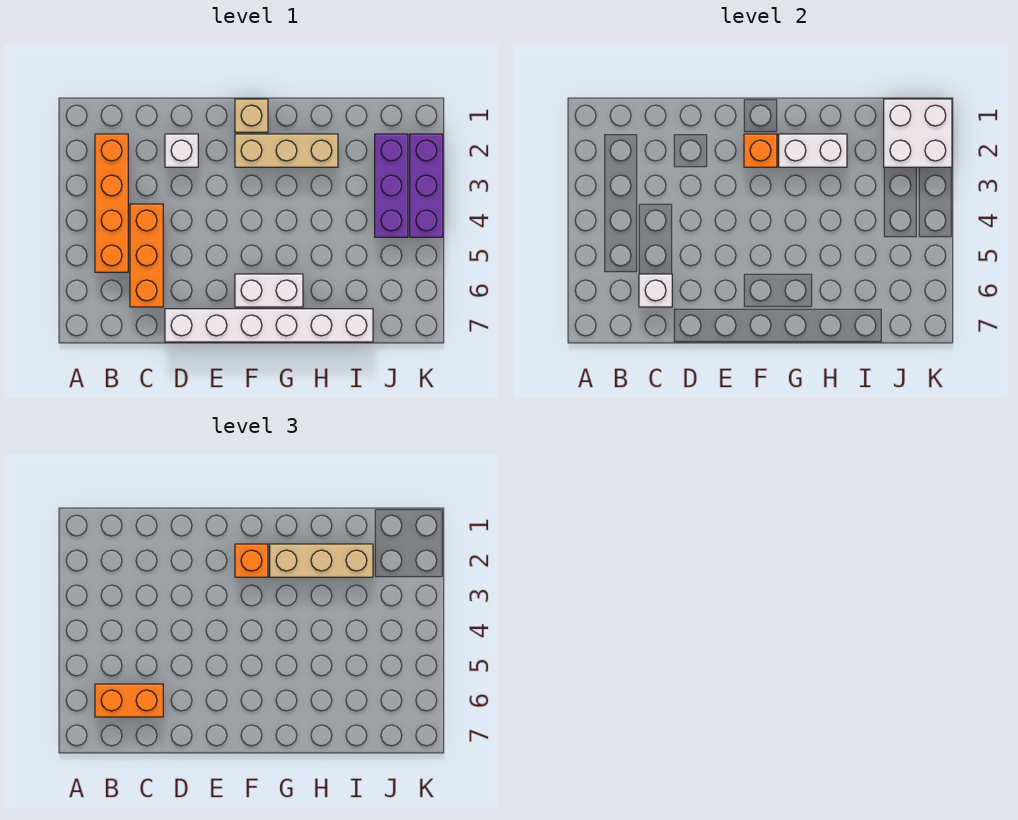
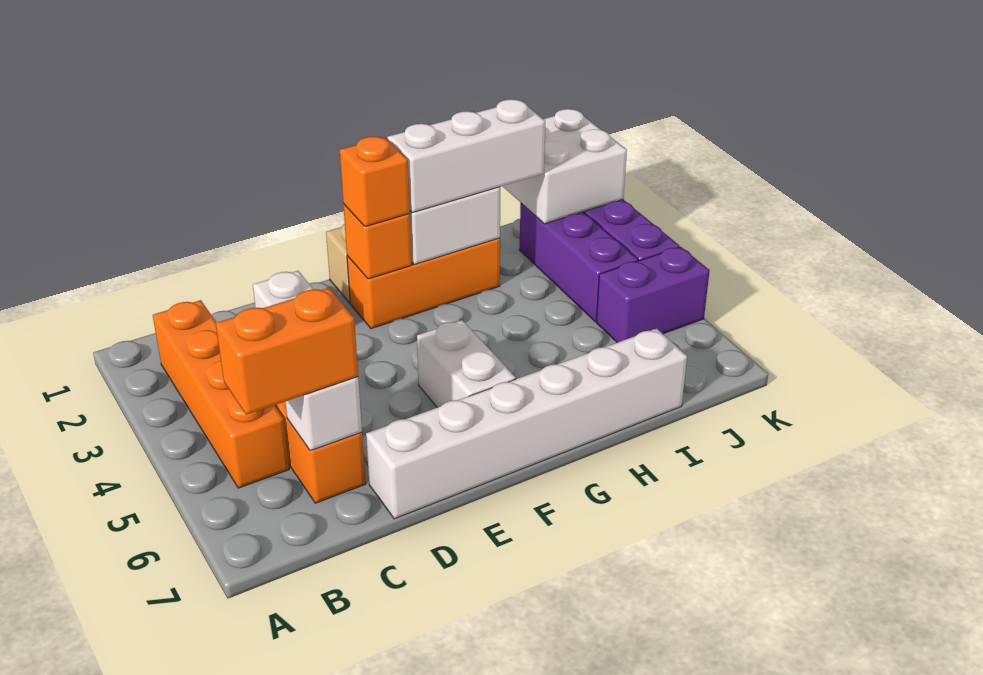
tan brick F2:H2 level 1 -> orange brick F2:H2 level 1
white brick F6:G6 level 1 -> white brick F5:F6 level 1
tan brick G2:I2 level 3 -> white brick G2:I2 level 3
none -> purple brick J5:K5 level 1

